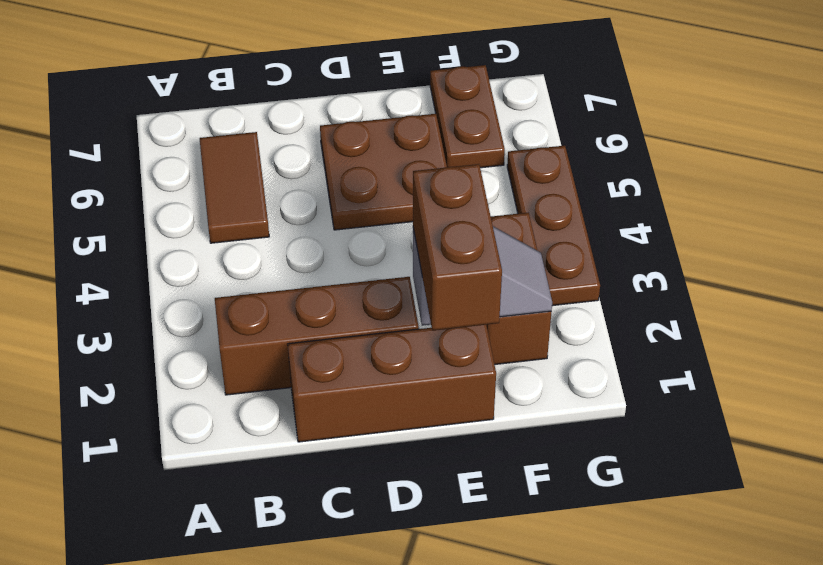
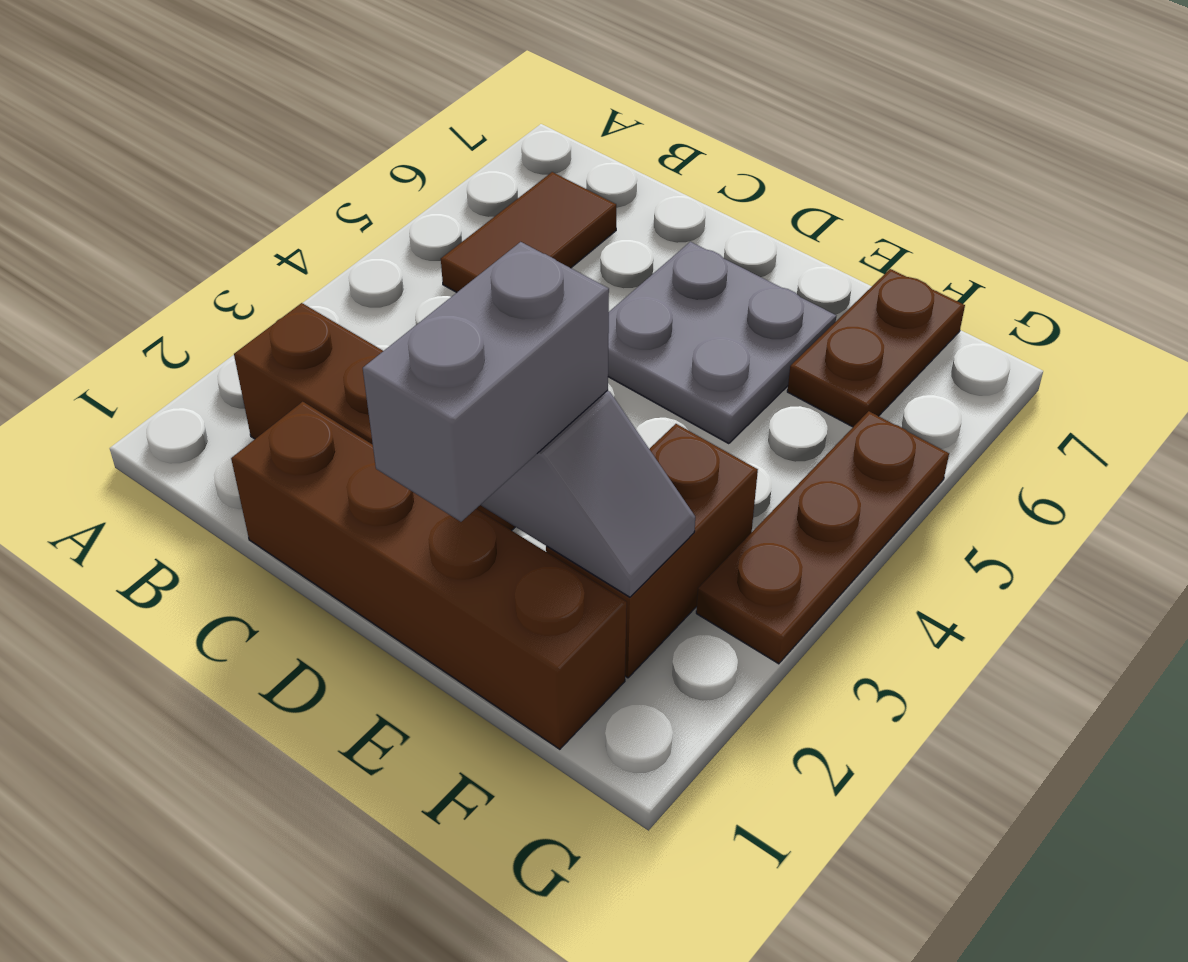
brown brick C1:E1 level 1 -> brown brick C1:F1 level 1
brown plate D5:E6 level 1 -> grey plate D5:E6 level 1
brown brick E1:E2 level 3 -> grey brick E1:E2 level 3

